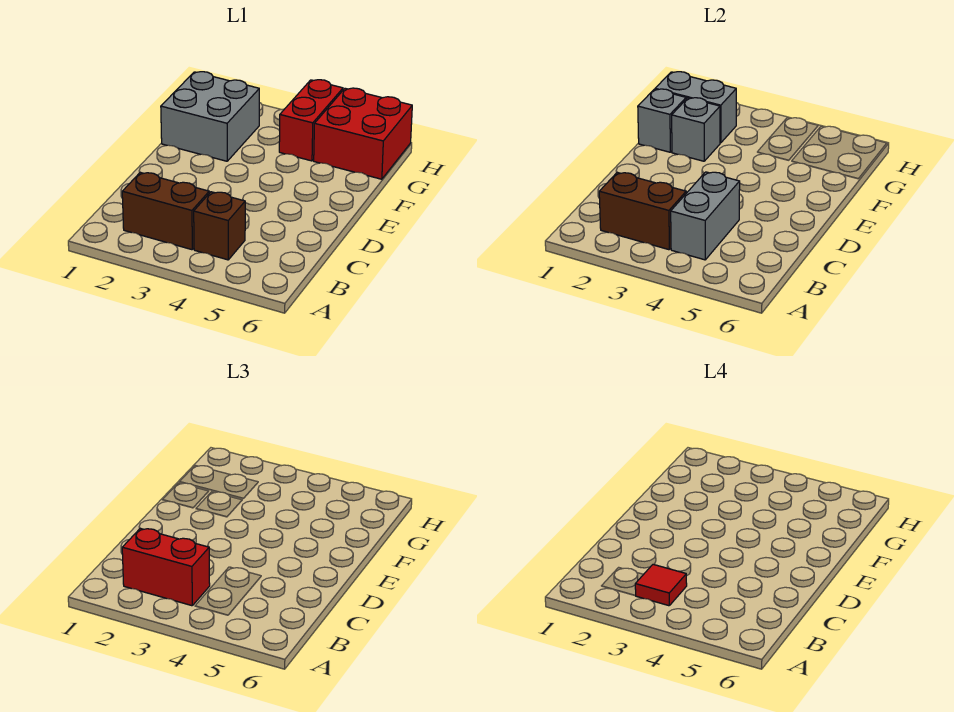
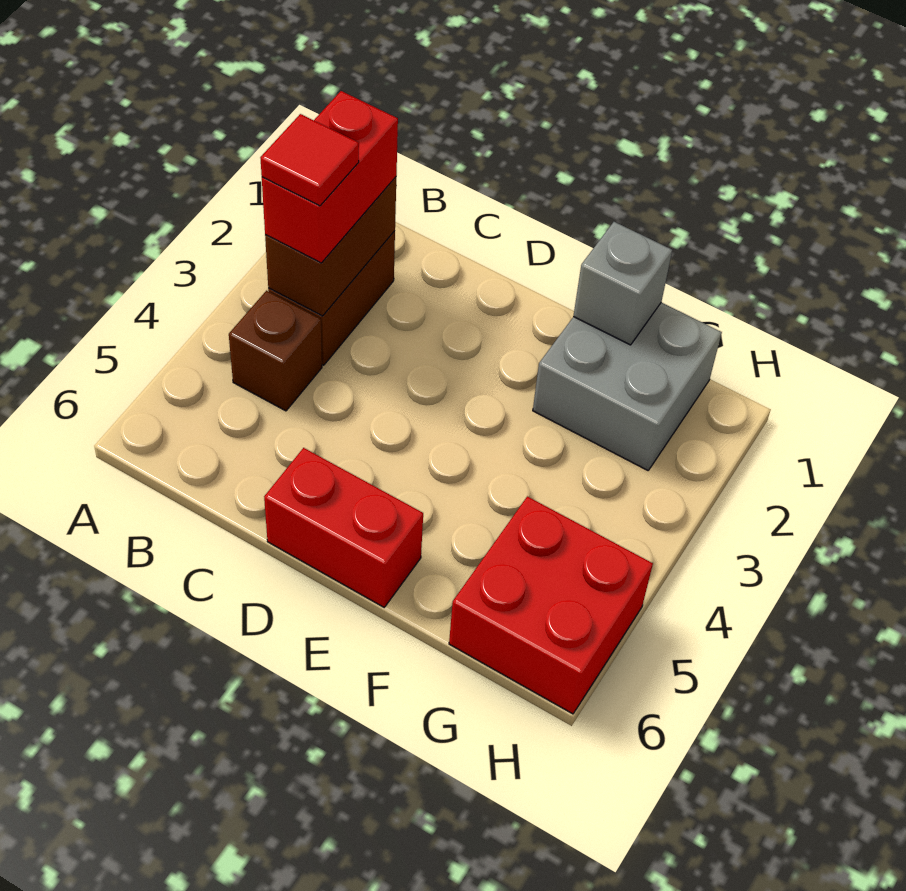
grey brick B4:C4 level 2 -> none
grey brick F2 level 2 -> none
grey brick G1:G2 level 2 -> none
red brick G4:H4 level 1 -> red brick D6:E6 level 1

